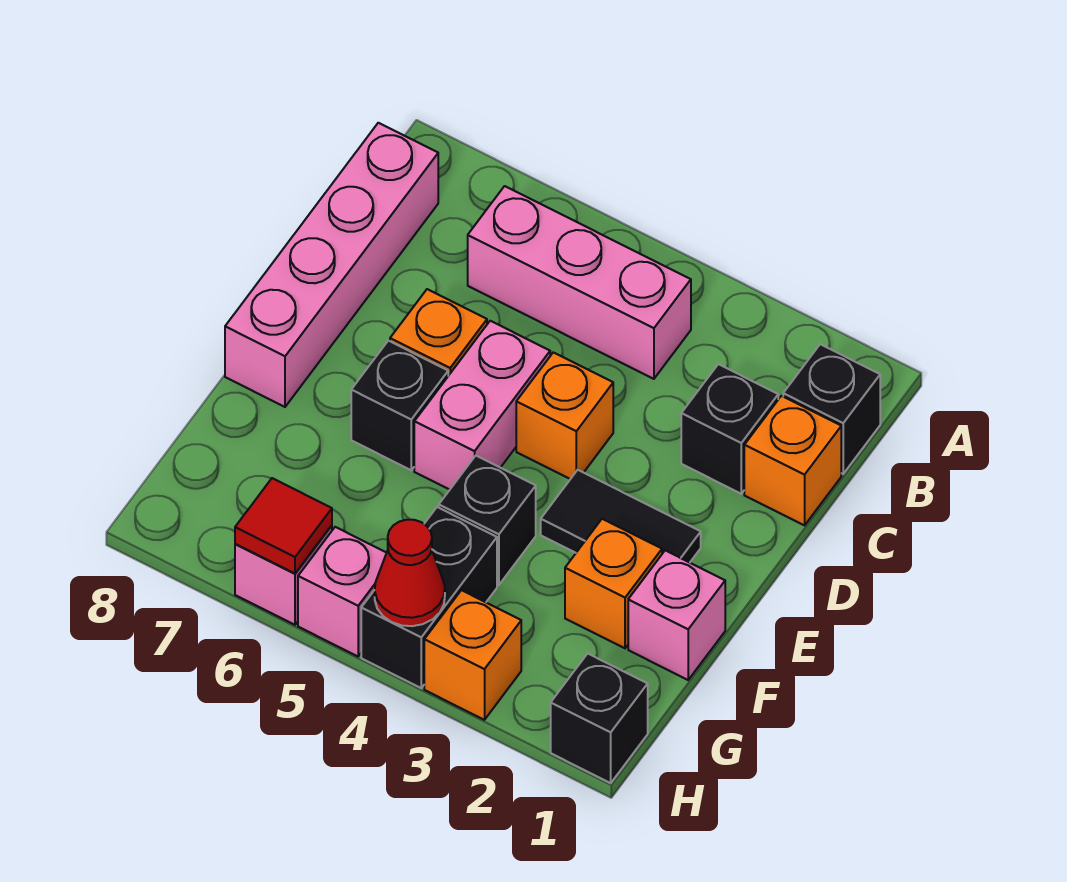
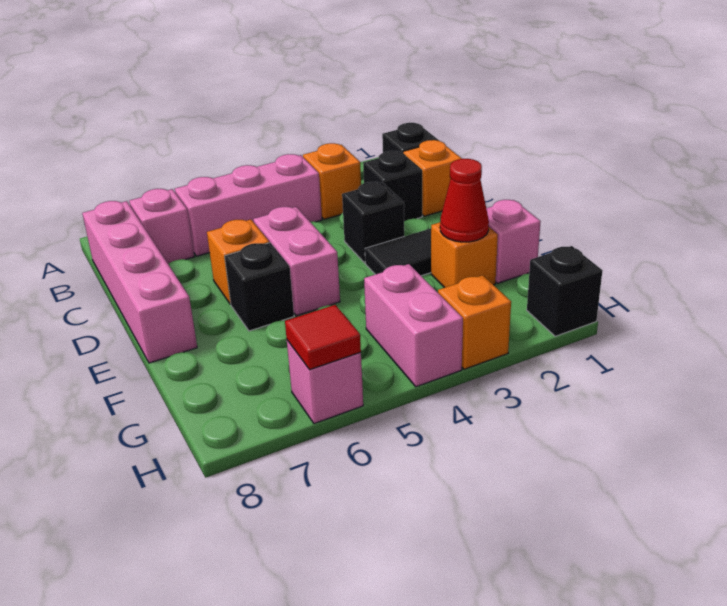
orange brick D4 level 1 -> orange brick B3 level 1
black brick F4 level 1 -> black brick D3 level 1
black brick G4:H4 level 1 -> pink brick G4:H4 level 1
red cone H4 level 2 -> red cone F2 level 2
pink brick H5 level 1 -> pink brick B7 level 1

